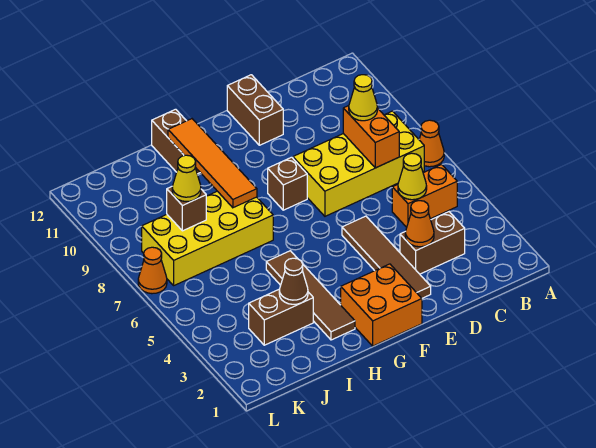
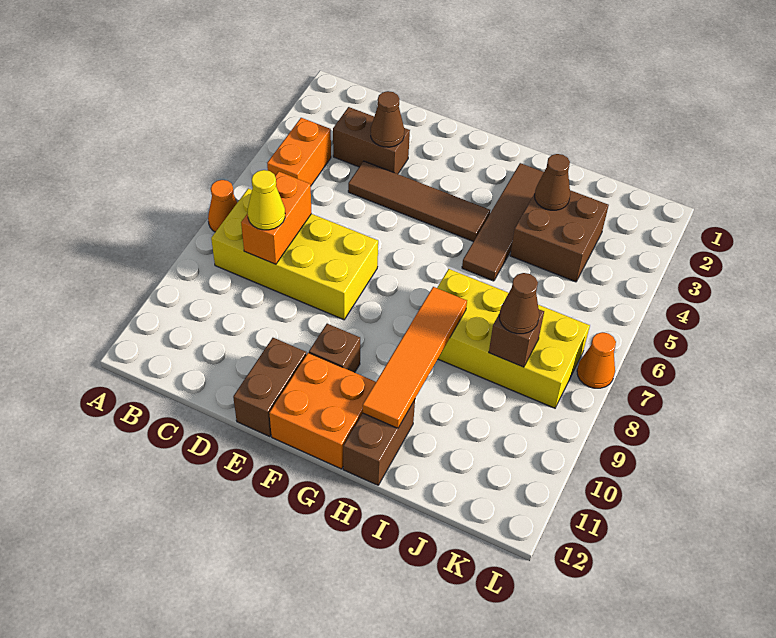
orange brick B5:C5 level 1 -> orange brick B4:B5 level 1
yellow cone C5 level 2 -> none
orange cone D3 level 2 -> brown cone D3 level 2
brown tile E2:E5 level 1 -> brown tile D4:G4 level 1
orange brick F1:G2 level 1 -> orange brick F11:G12 level 1
brown brick F8 level 1 -> brown brick F10 level 1
brown brick I3:J3 level 1 -> brown brick I3:J4 level 1
yellow cone J8 level 3 -> brown cone J8 level 3

